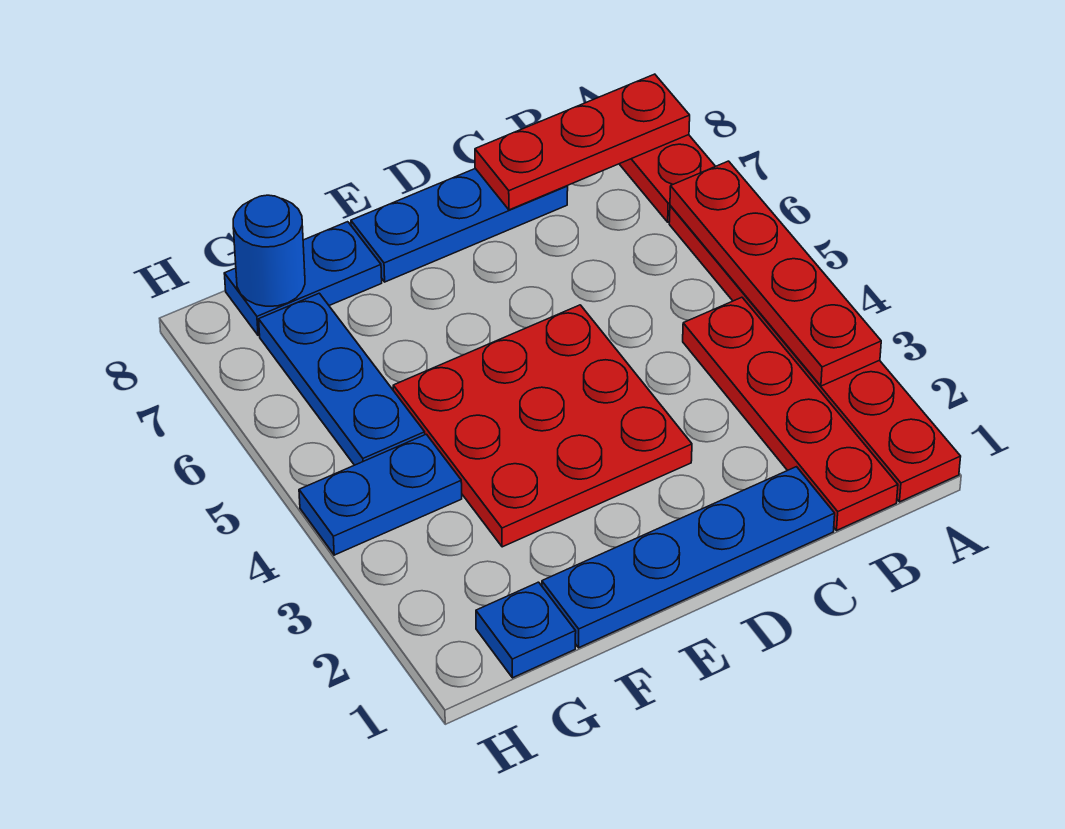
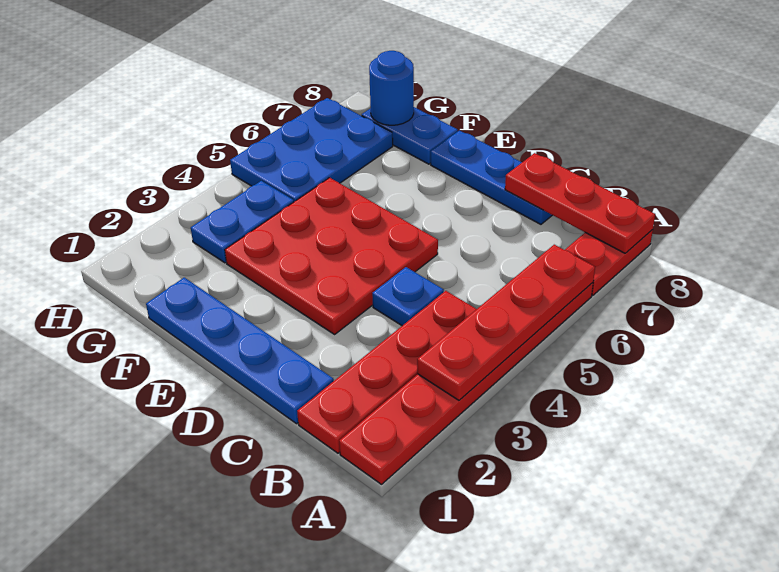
blue plate G1 level 1 -> blue plate C4 level 1
blue plate G4:H4 level 1 -> blue plate G3:G4 level 1
blue plate G5:G7 level 1 -> blue plate G5:H7 level 1

